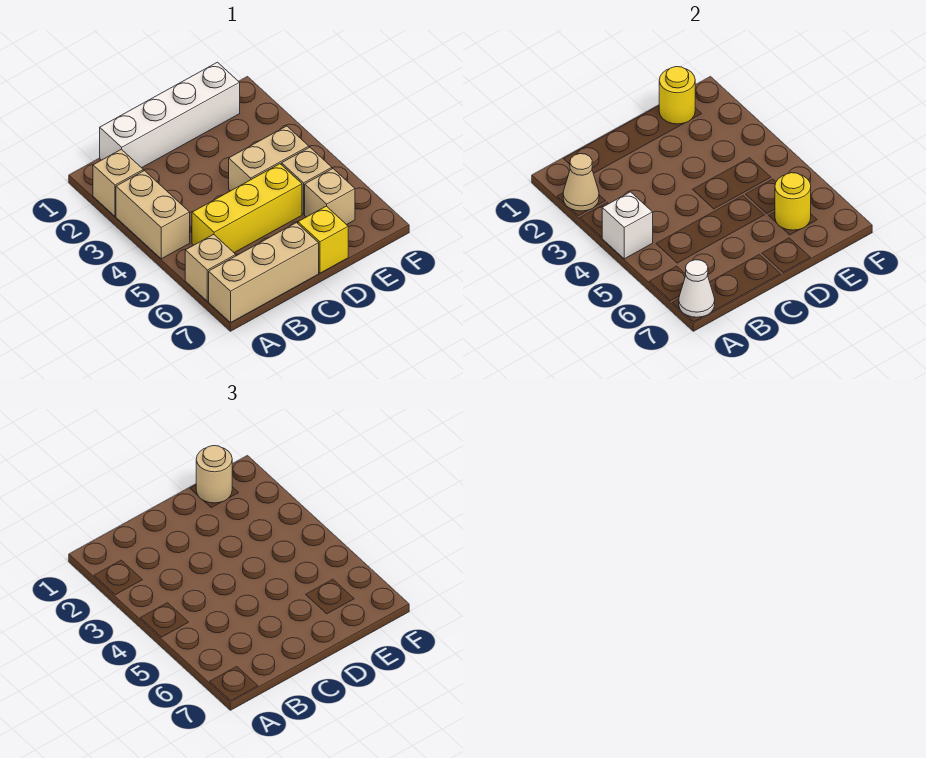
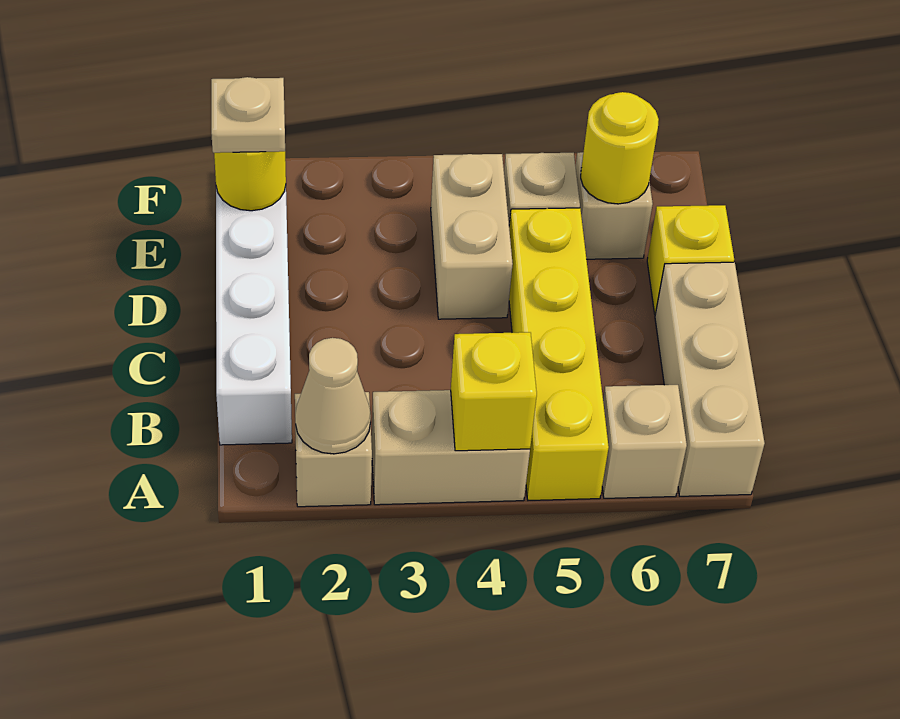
white brick A4 level 2 -> yellow brick A4 level 2
white cone A7 level 2 -> none
yellow brick B5:D5 level 1 -> yellow brick A5:D5 level 1
tan round brick E1 level 3 -> tan plate E1 level 3

